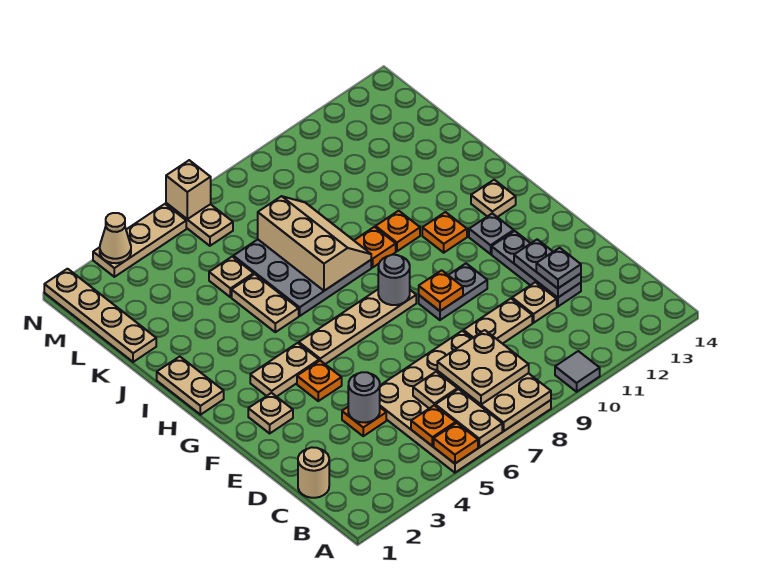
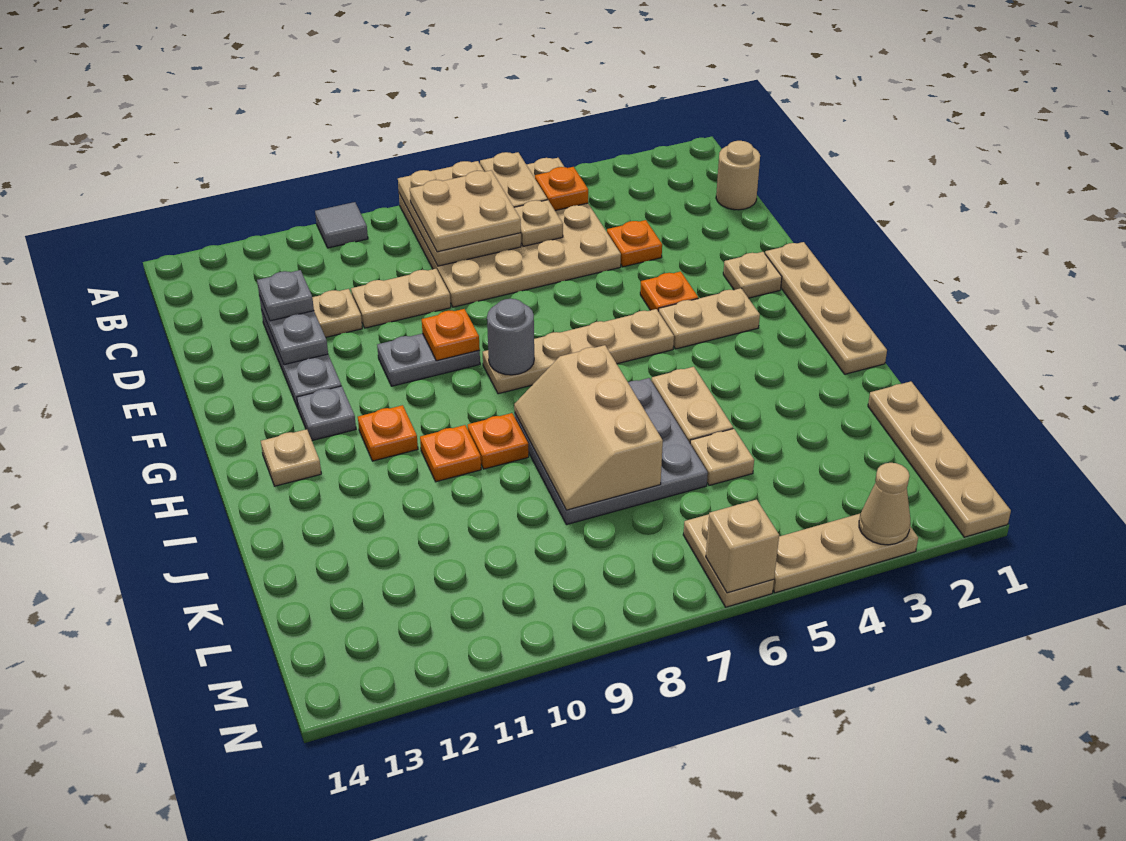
orange plate A5 level 2 -> none
grey round brick D4 level 2 -> none
tan plate H1:I1 level 1 -> tan plate F1:I1 level 1

